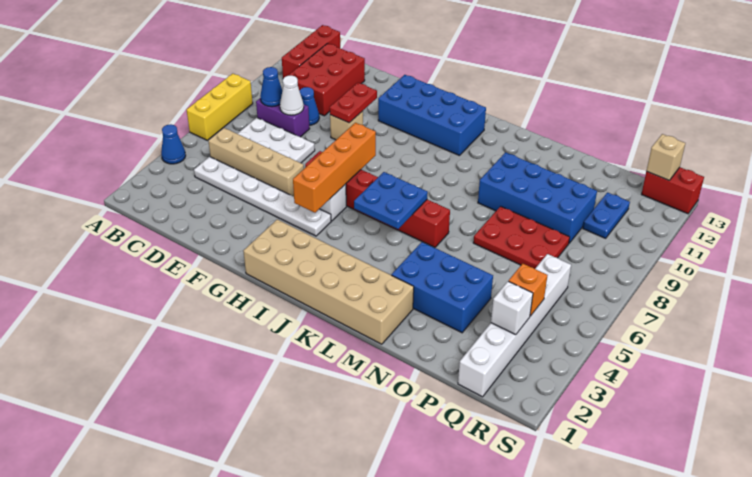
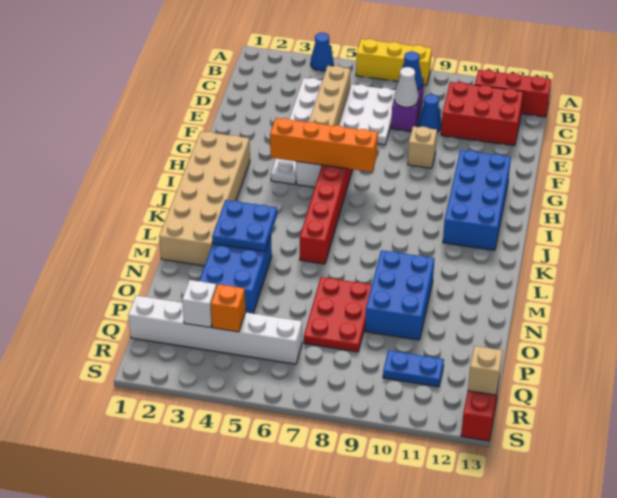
red plate F9:F10 level 2 -> none
blue plate J5:K6 level 2 -> blue plate L3:M4 level 2
blue brick M9:P10 level 1 -> blue brick M9:O10 level 1

